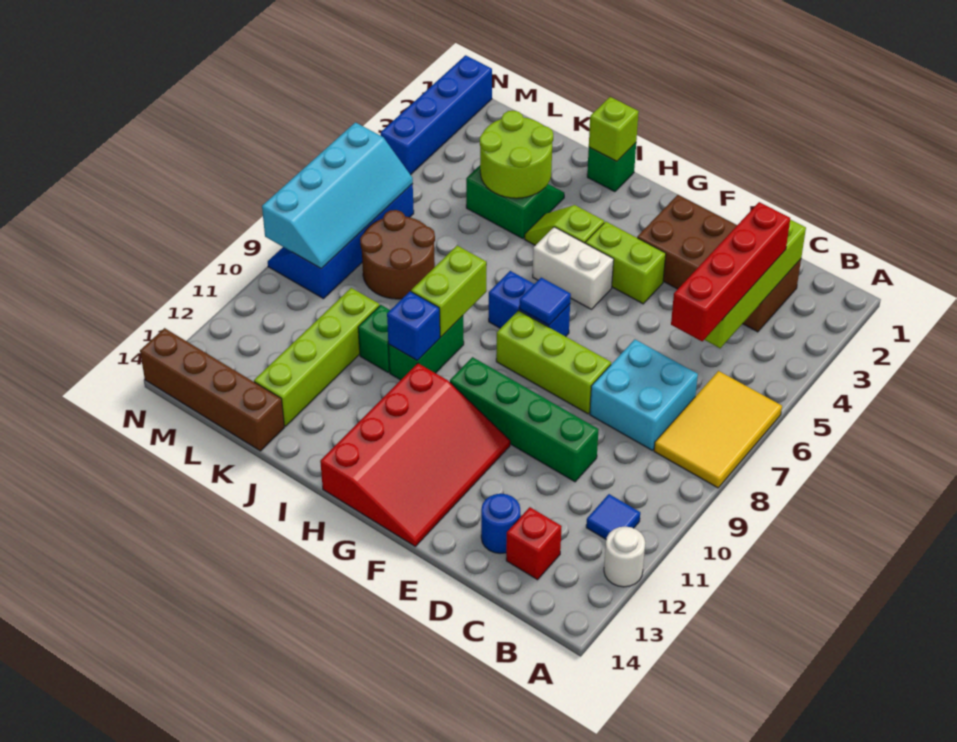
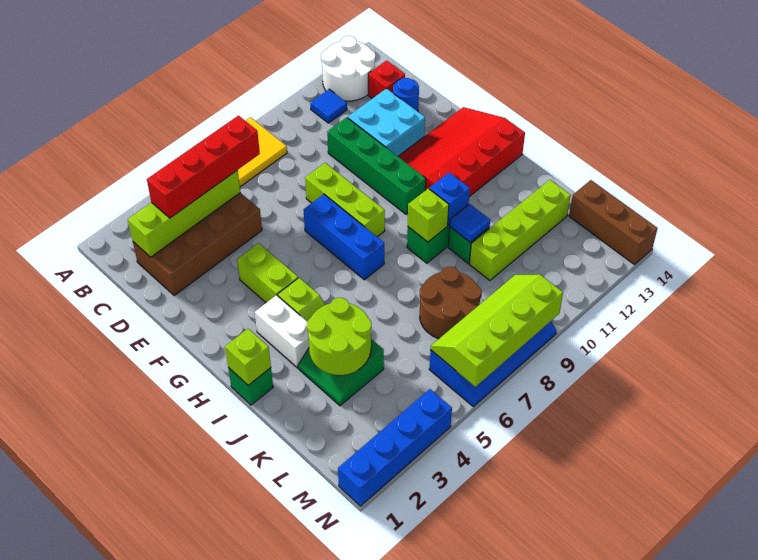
white round brick A12 level 1 -> white round brick A12:B13 level 1
brown brick C2:F3 level 1 -> brown brick C2:D5 level 1
cyan brick C7:D8 level 1 -> cyan brick D11:E12 level 1
white brick G5:H5 level 1 -> white brick H3:I3 level 1
blue brick G7:H7 level 1 -> blue brick F7:H7 level 1
blue tile G7 level 2 -> blue tile J10 level 2
lime brick I8:I9 level 2 -> lime brick I9 level 2
brown brick K14:N14 level 1 -> brown brick L14:N14 level 1
cyan slope M6:N9 level 2 top N -> lime slope M6:N9 level 2 top N

